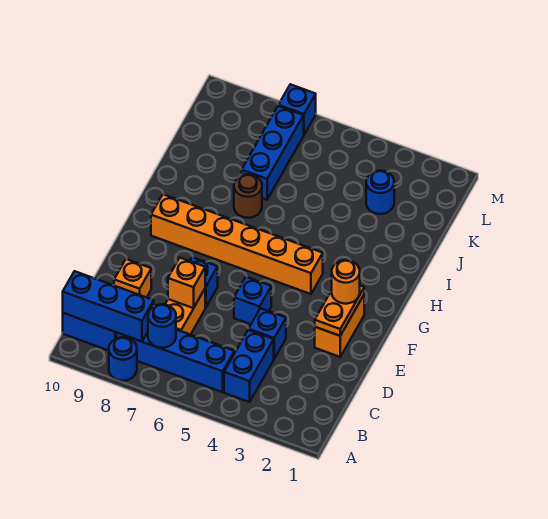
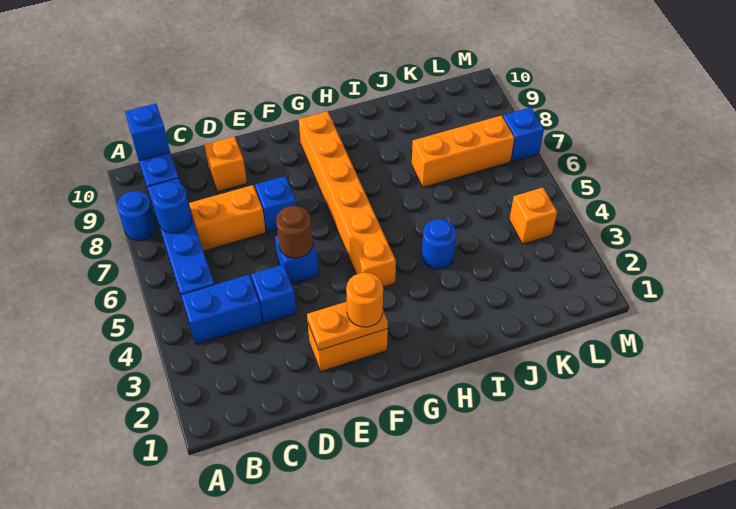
blue brick B8:B10 level 2 -> blue brick B10 level 2
orange brick D7 level 2 -> orange brick L4 level 1
brown round brick I7 level 1 -> brown round brick E5 level 2
blue brick J7:L7 level 1 -> orange brick J7:L7 level 1
blue round brick K3 level 1 -> blue round brick I4 level 1

